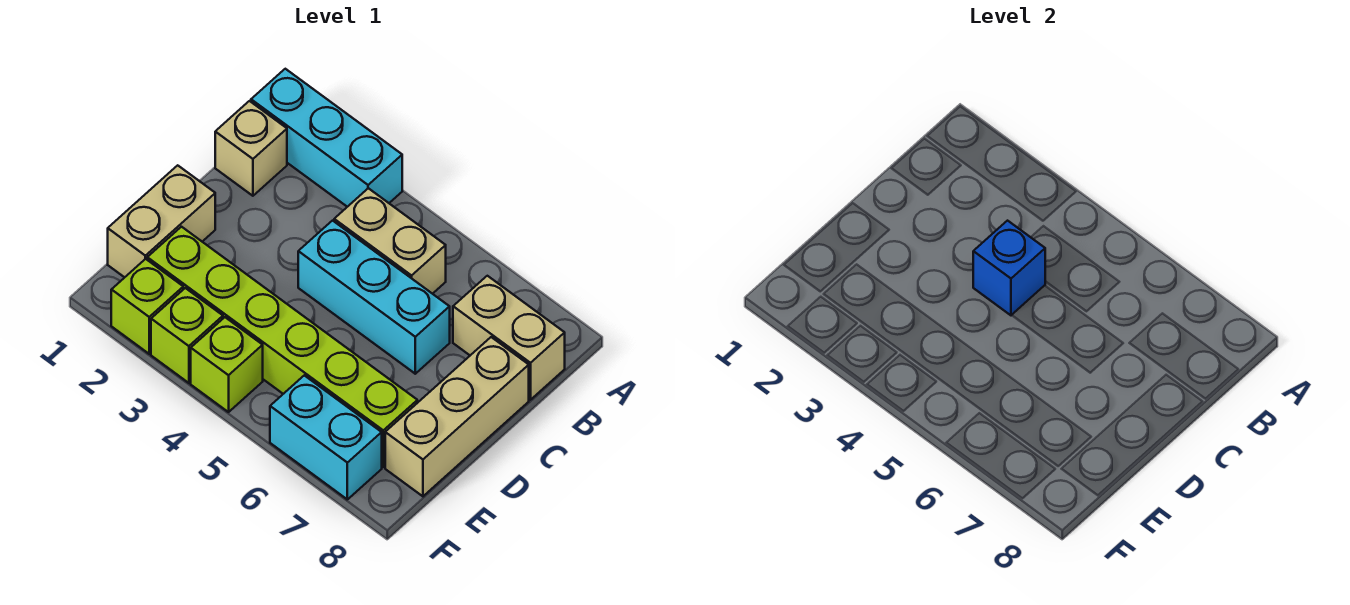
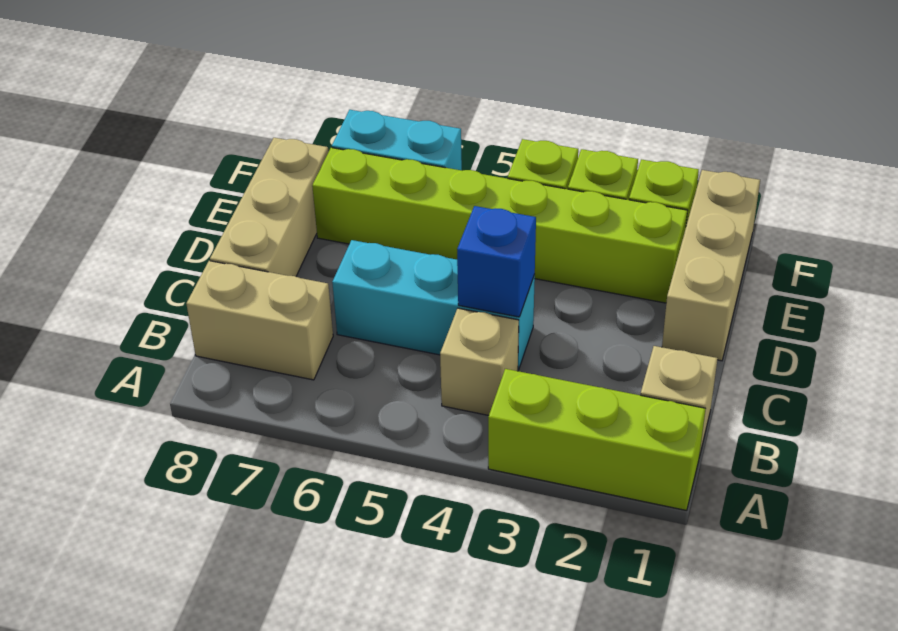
cyan brick A1:A3 level 1 -> lime brick A1:A3 level 1
tan brick B4:B5 level 1 -> tan brick B4 level 1
tan brick D1:E1 level 1 -> tan brick D1:F1 level 1

